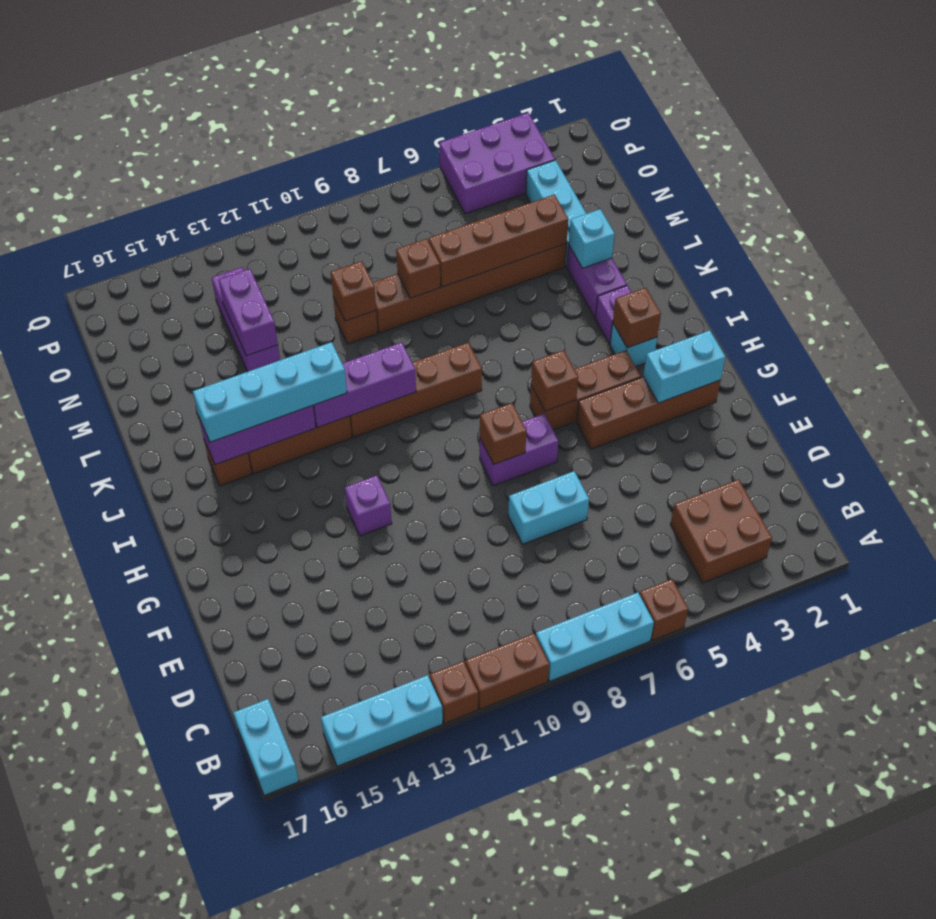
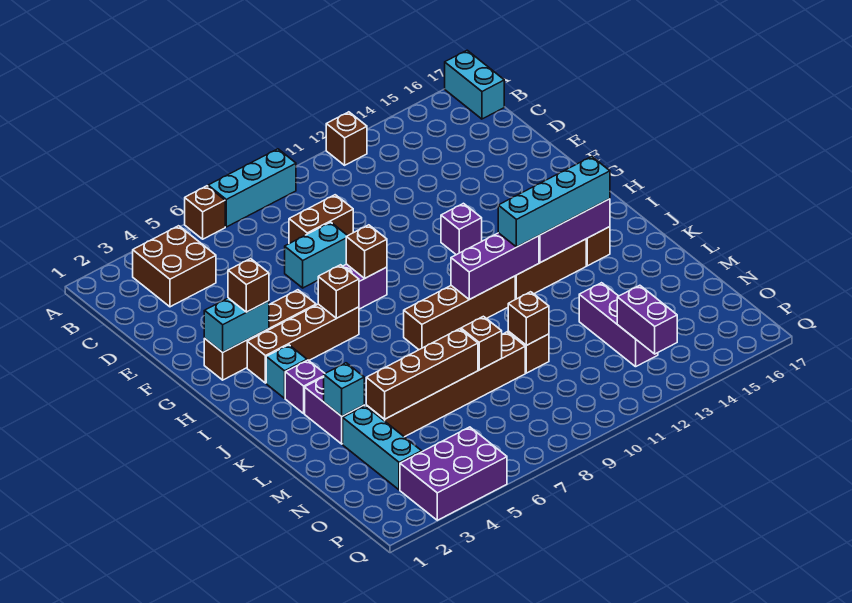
brown brick A10:A11 level 1 -> brown brick D8:D9 level 1
cyan brick A13:A15 level 1 -> none
brown brick H4:H6 level 1 -> brown brick H3:H6 level 1
brown brick I3 level 2 -> brown brick G3 level 3
purple brick M13:N13 level 2 -> purple brick O13:P13 level 2

